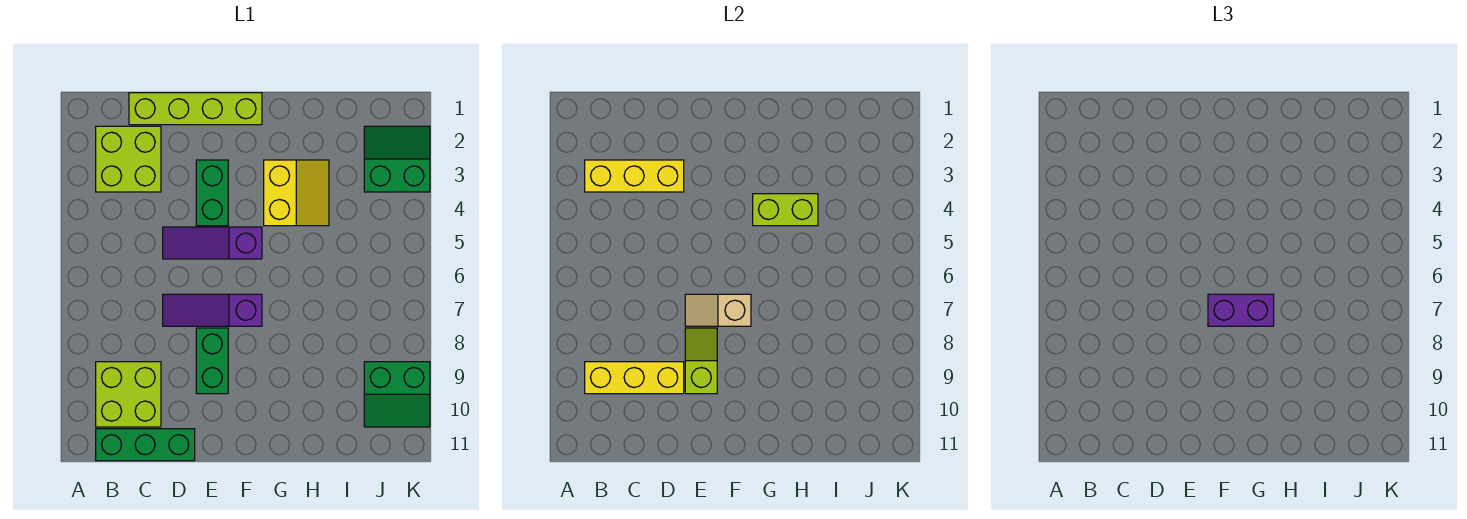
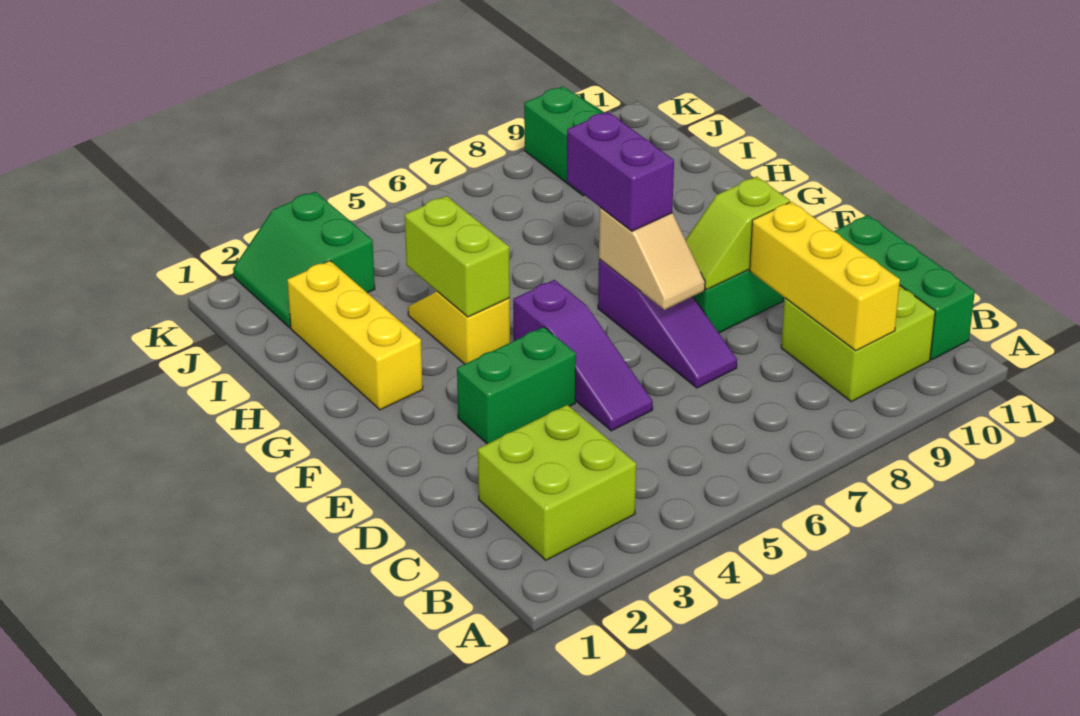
yellow brick B3:D3 level 2 -> yellow brick G2:I2 level 1
lime brick C1:F1 level 1 -> none
yellow slope G3:H4 level 1 top G -> yellow slope G4:H4 level 1 top G

